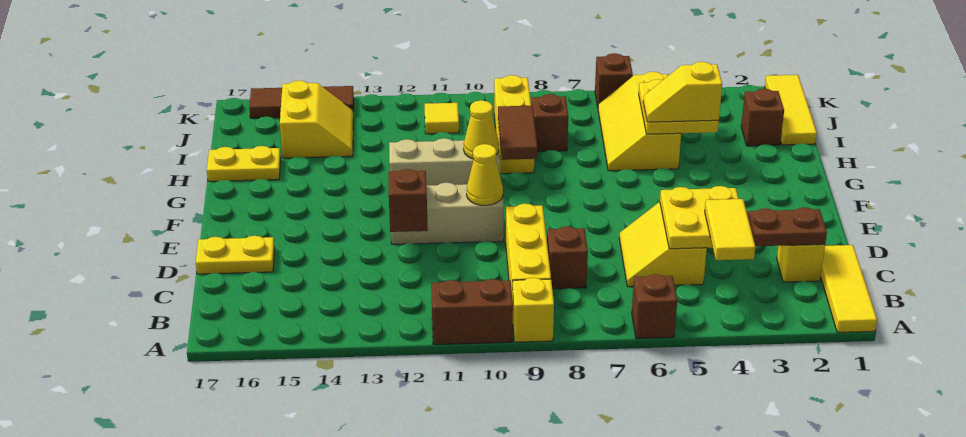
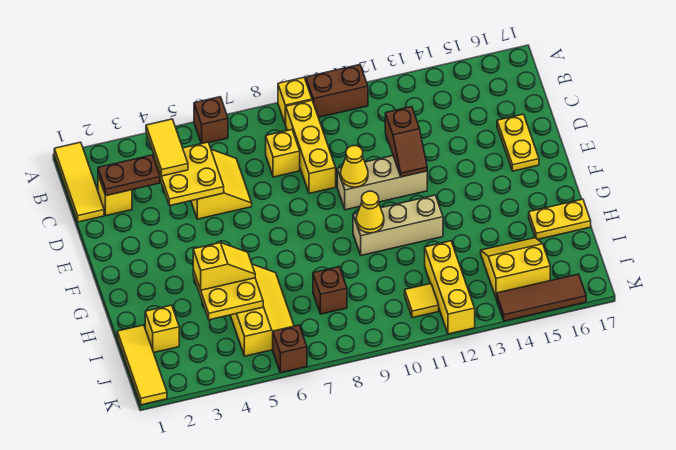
brown brick C8 level 1 -> yellow brick C8 level 1
yellow plate D16:D17 level 1 -> yellow plate D16:E16 level 1
brown tile G9:H9 level 2 -> none
yellow brick H9:J9 level 1 -> yellow brick I12:K12 level 1
brown brick I2 level 1 -> yellow brick I2 level 1
yellow slope I14:J15 level 1 top 15 -> yellow slope I14:J15 level 1 top J

